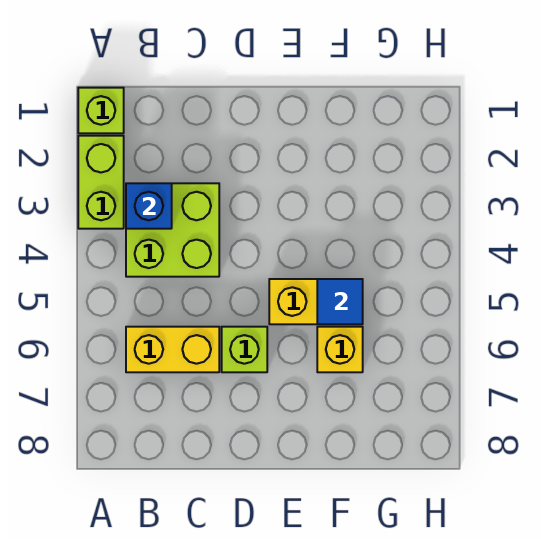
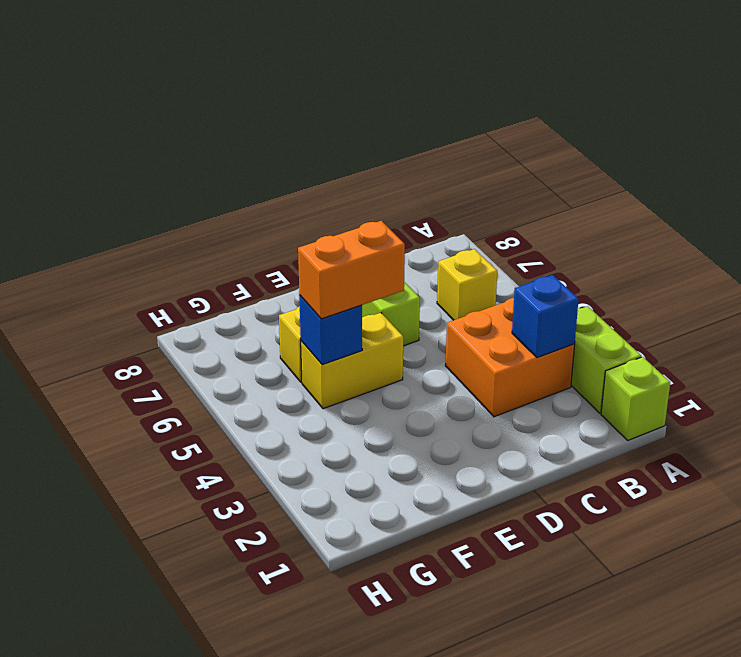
lime brick B3:C4 level 1 -> orange brick B3:C4 level 1
yellow brick B6:C6 level 1 -> yellow brick B6 level 1
none -> orange brick E5:F5 level 3
blue tile F5 level 2 -> blue brick F5 level 2

